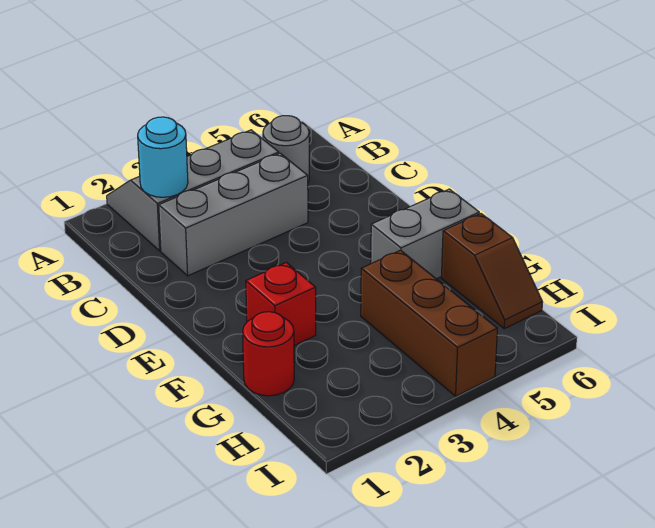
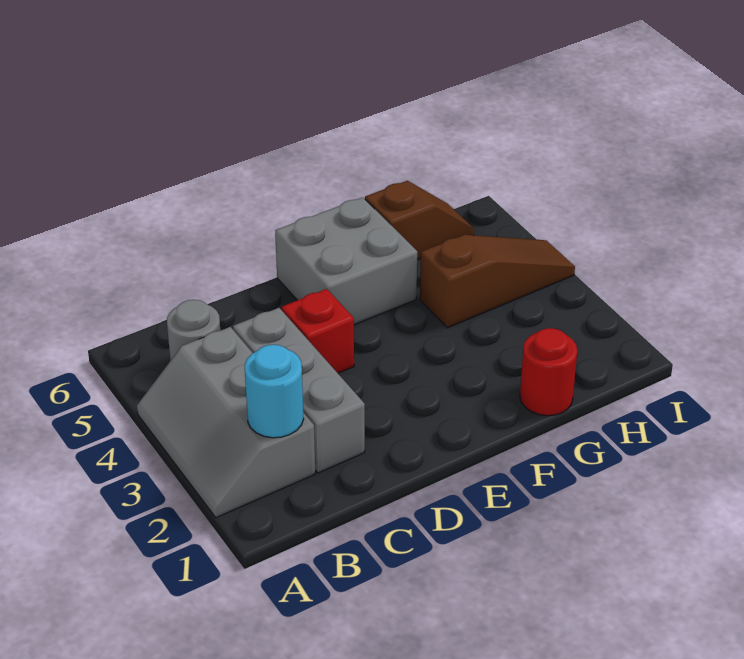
red brick F2 level 1 -> red brick D4 level 1
grey brick F5:F6 level 1 -> grey brick E5:F6 level 1
brown brick G4:I4 level 1 -> brown slope G4:I4 level 1 top G

